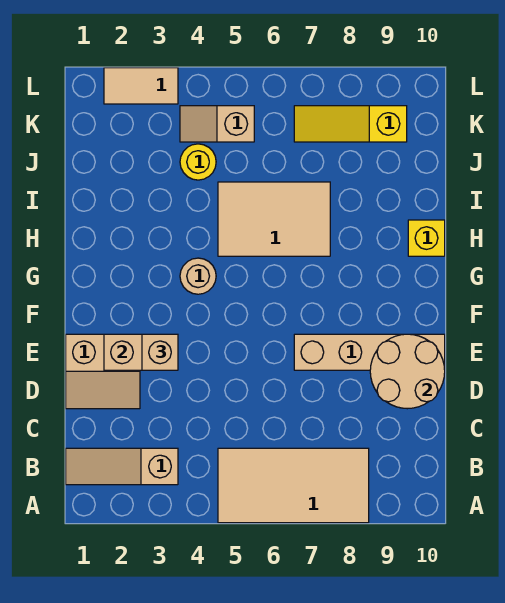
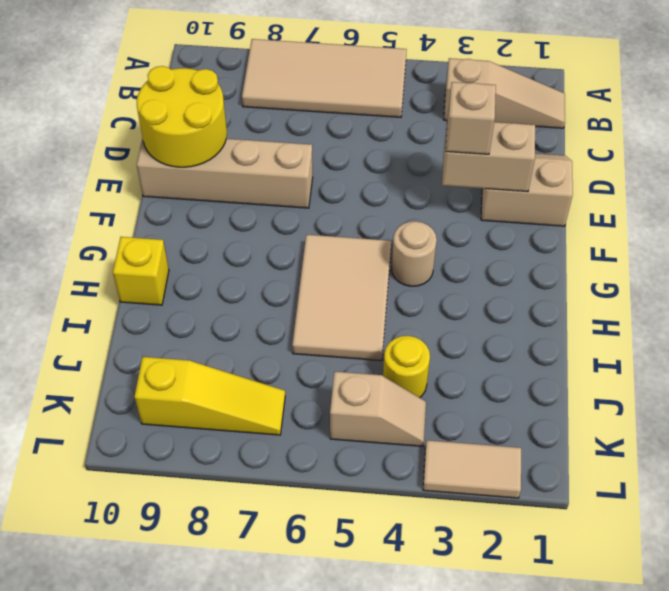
tan round brick D9:E10 level 2 -> yellow round brick D9:E10 level 2
tan tile H5:I7 level 1 -> tan tile G5:I6 level 1

